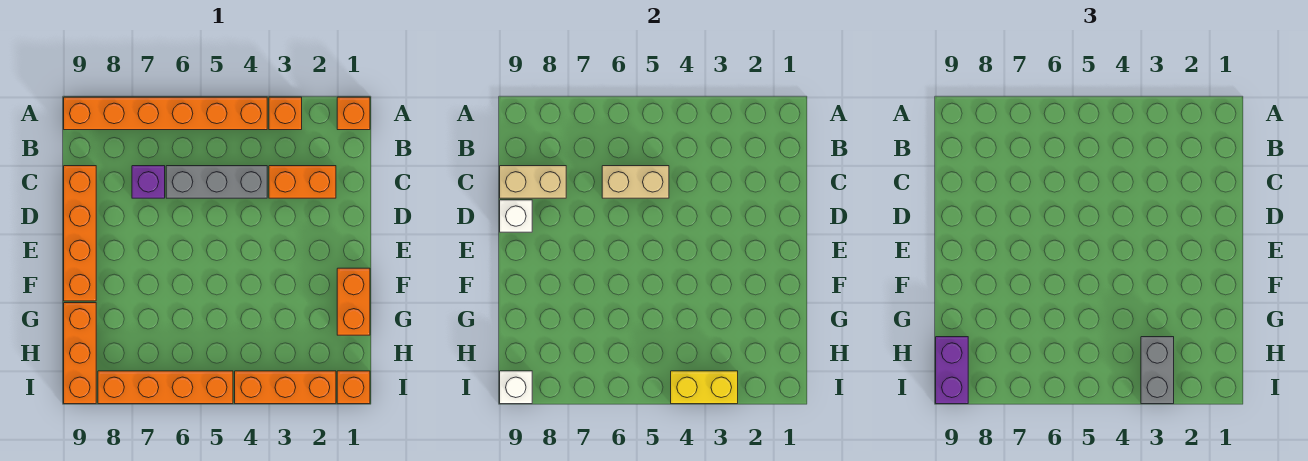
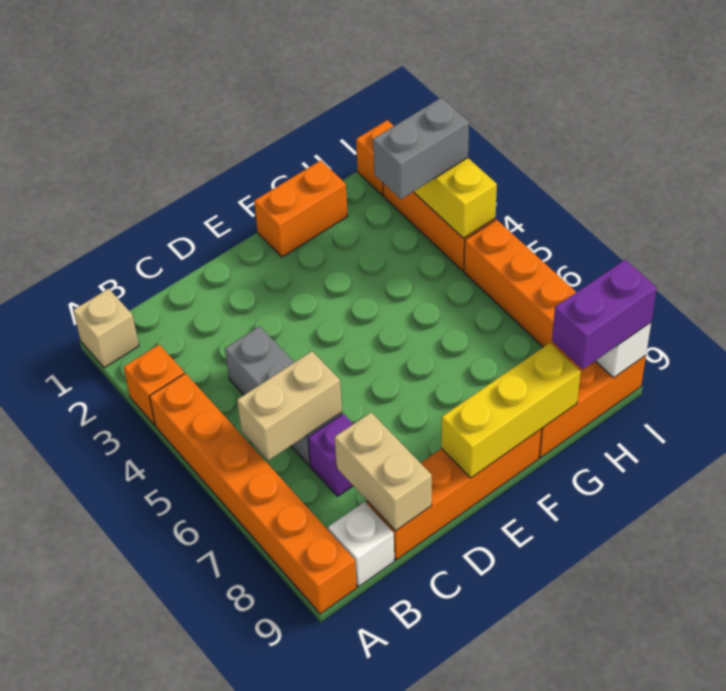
orange brick A1 level 1 -> tan brick A1 level 1
orange brick C2:C3 level 1 -> none
tan brick C5:C6 level 2 -> tan brick B6:C6 level 2
white brick D9 level 2 -> white brick B9 level 1
none -> yellow brick E9:G9 level 2

